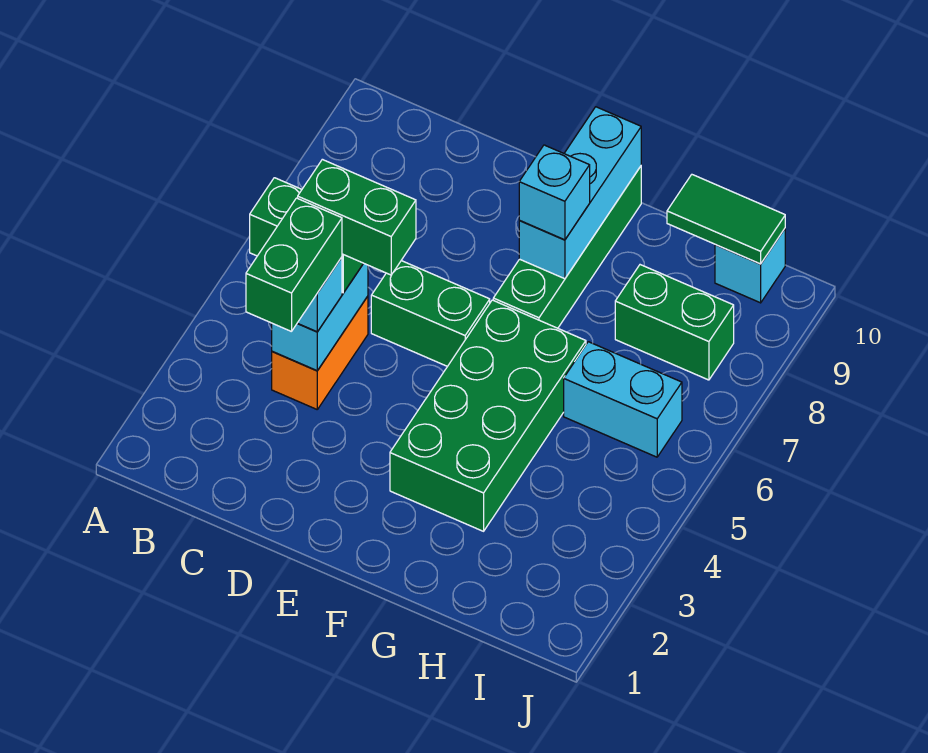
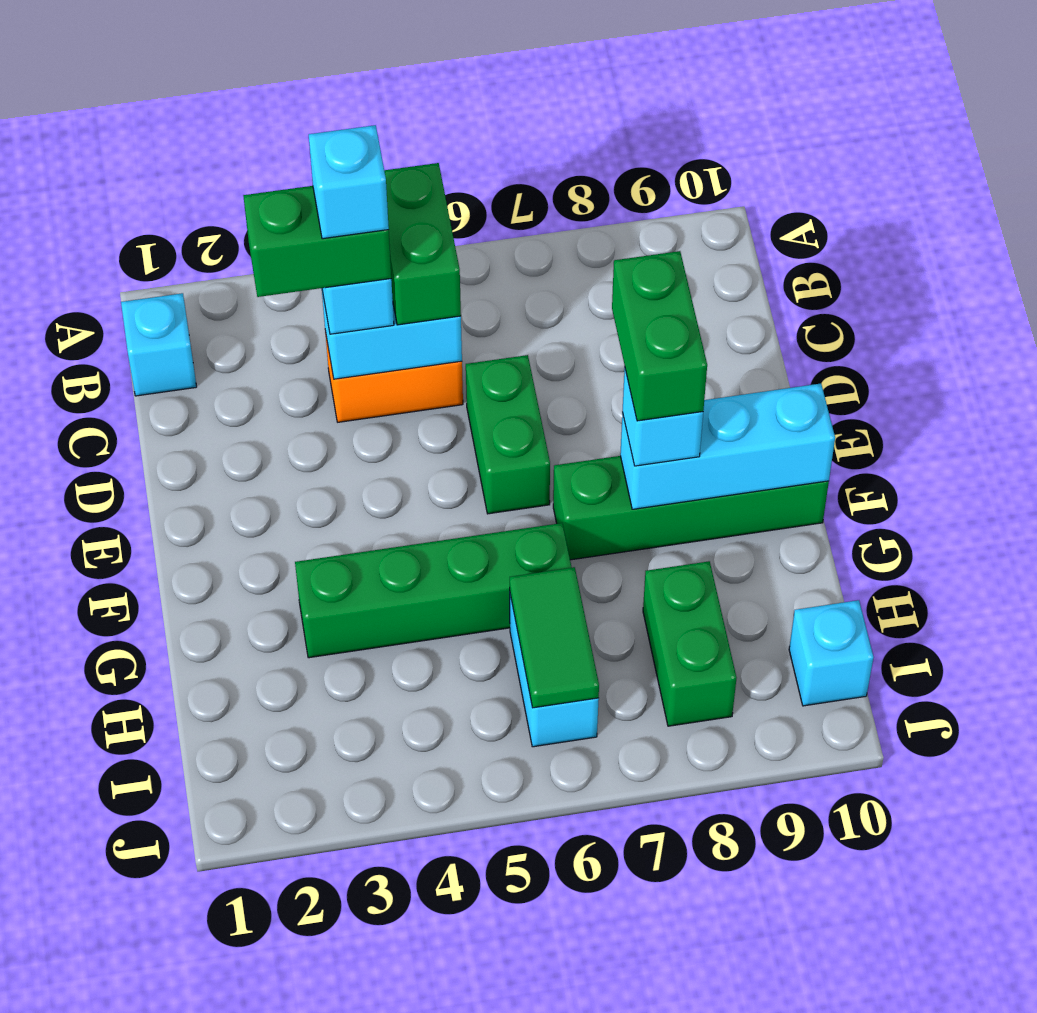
none -> cyan brick B1 level 1
none -> cyan brick C4 level 5
green brick C5:D5 level 4 -> green brick E8:F8 level 4
green brick F3:G6 level 1 -> green brick G3:G6 level 1
green tile H10:I10 level 2 -> green tile H6:I6 level 2

